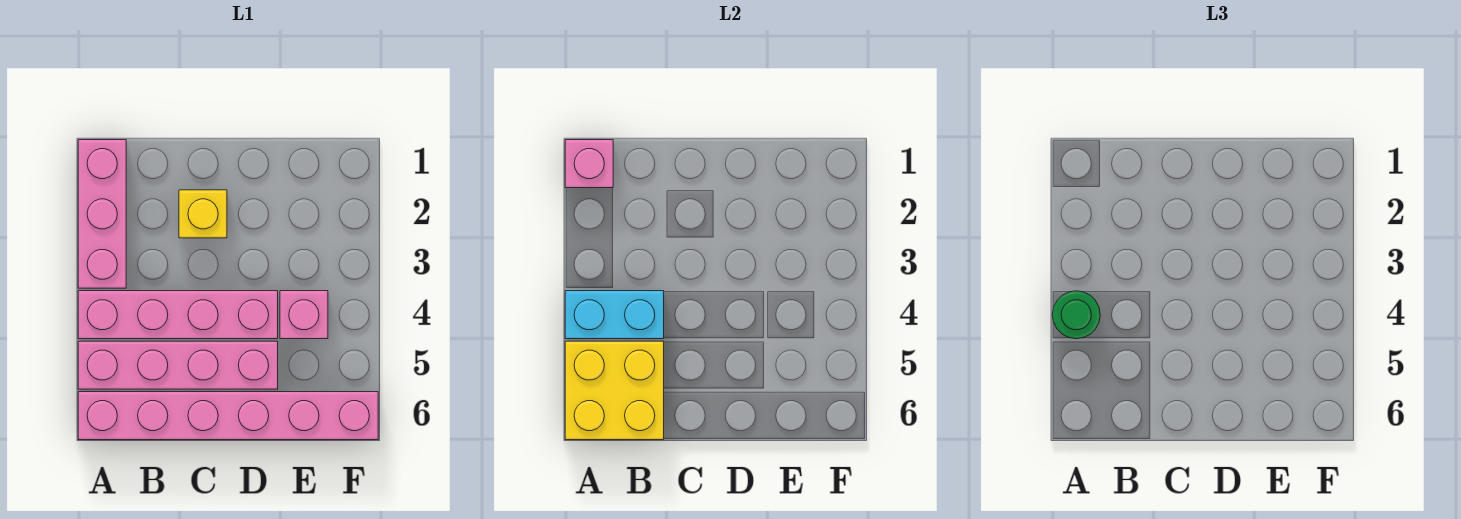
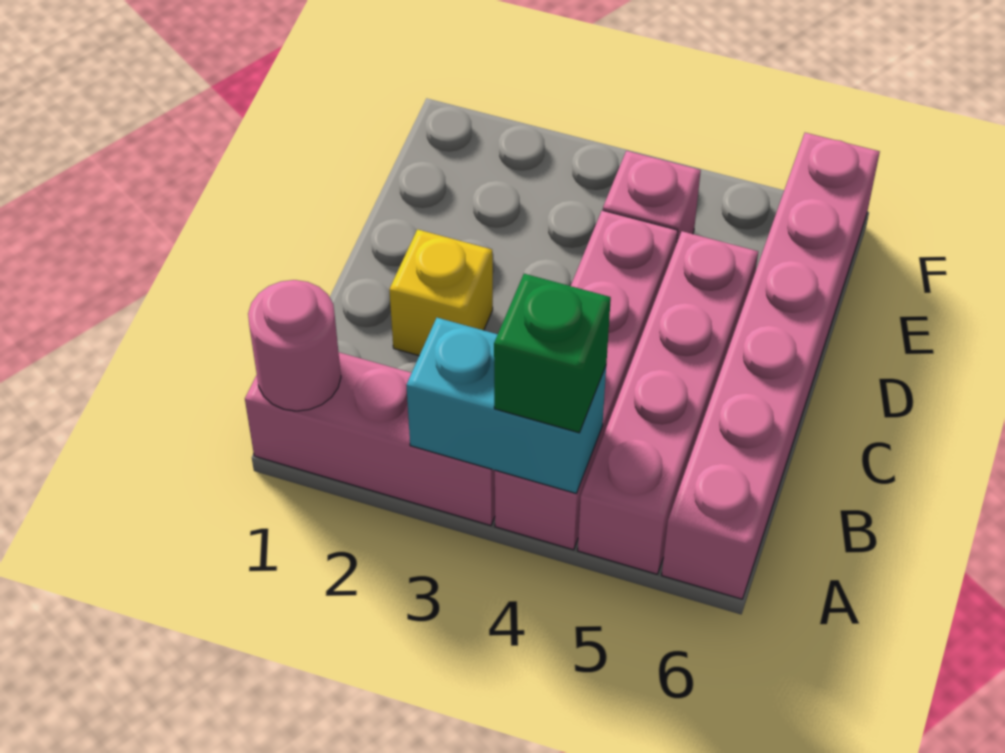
pink brick A1 level 2 -> pink round brick A1 level 2
cyan brick A4:B4 level 2 -> cyan brick A3:A4 level 2
green round brick A4 level 3 -> green brick A4 level 3
yellow brick A5:B6 level 2 -> none

